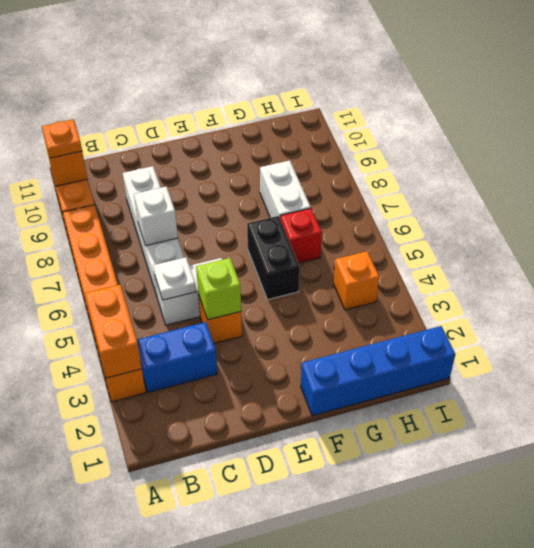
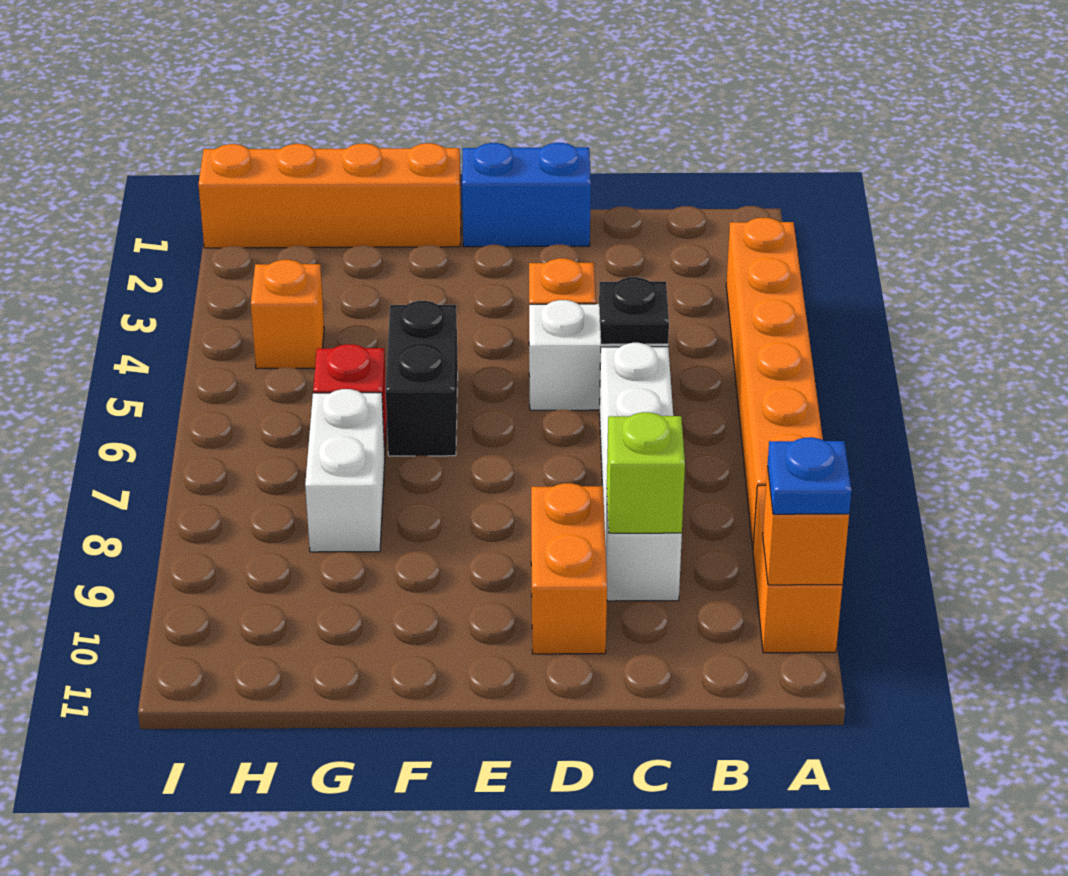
orange brick A3:A4 level 2 -> orange brick D9:D10 level 1
orange plate A10 level 3 -> blue plate A10 level 3
blue brick B3:C3 level 1 -> blue brick D1:E1 level 1
white plate C5 level 2 -> black plate C5 level 2
white brick C7 level 2 -> none
lime brick D4 level 2 -> lime brick C9 level 2
blue brick F1:I1 level 1 -> orange brick F1:I1 level 1

